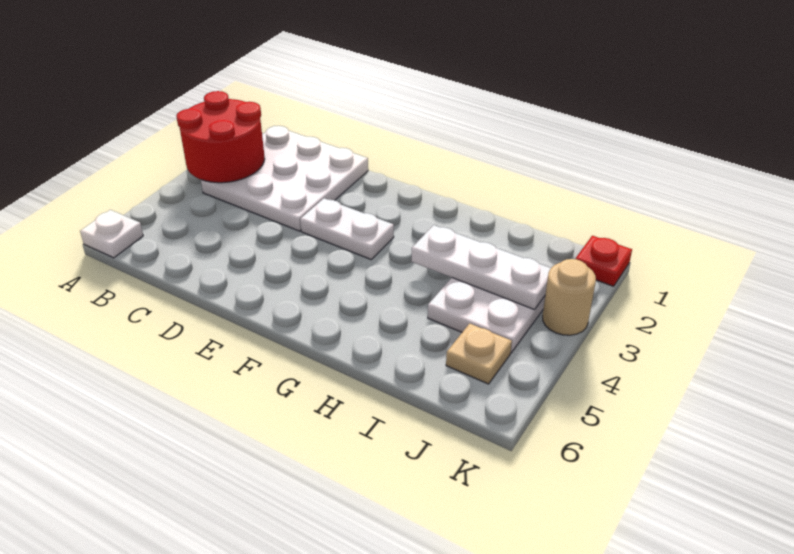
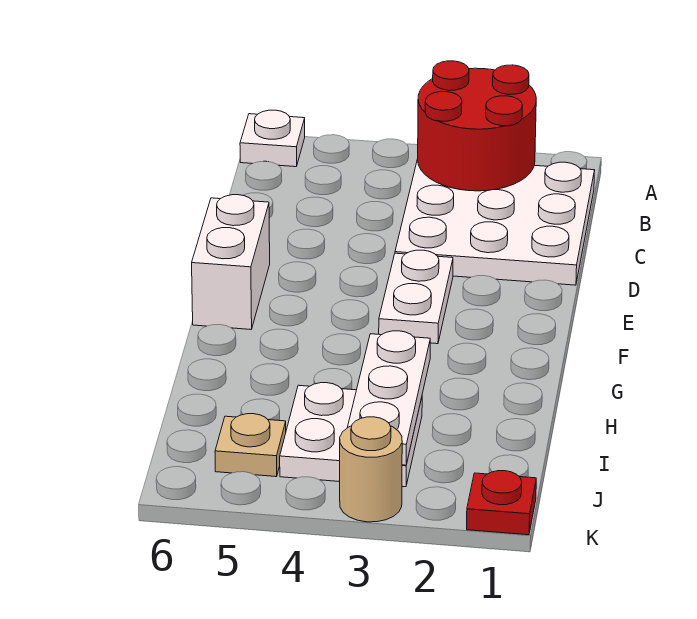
none -> white brick E6:F6 level 1

